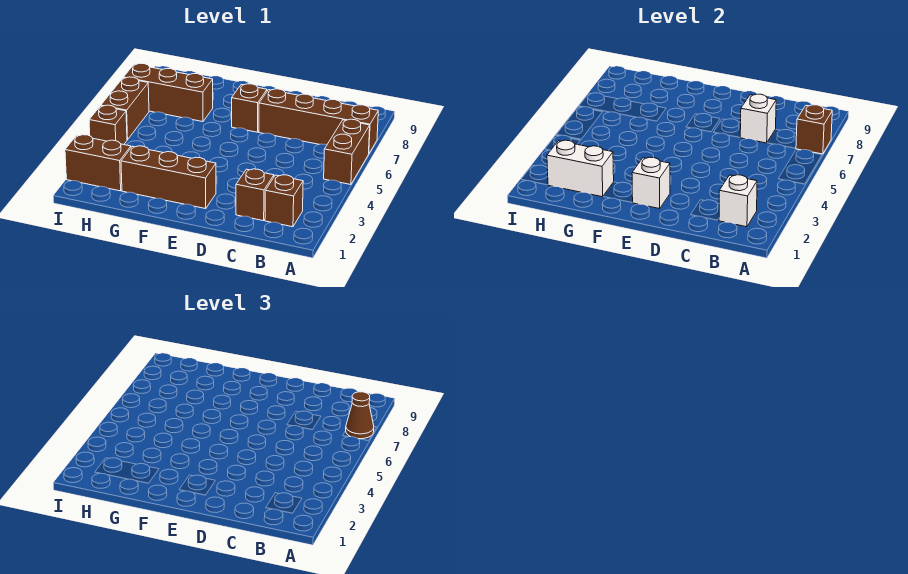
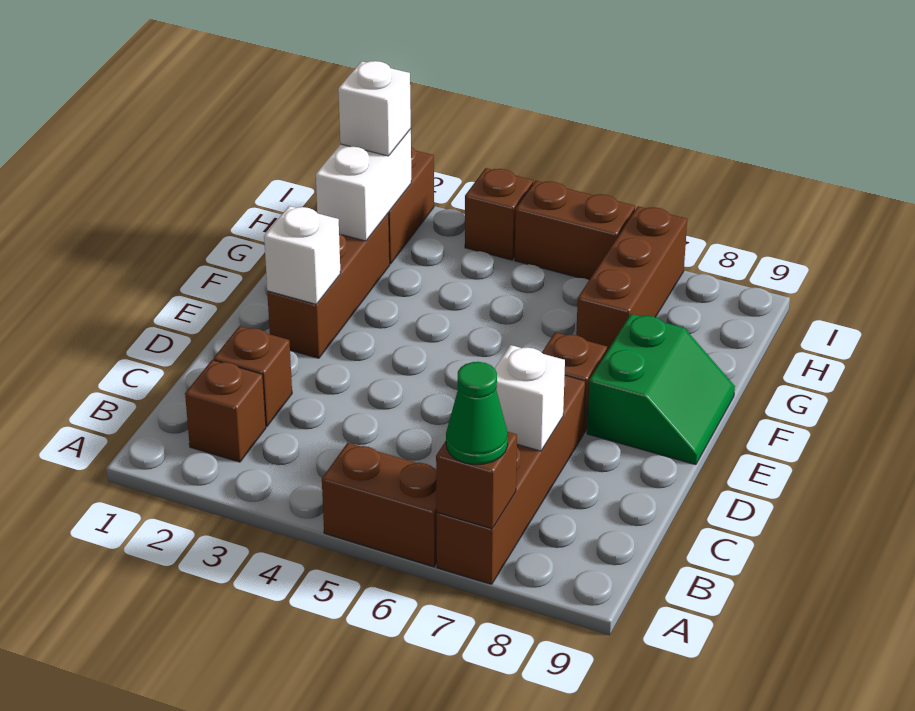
brown cone A7 level 3 -> green cone A7 level 3
white brick B2 level 2 -> white brick H2 level 3
none -> green slope E8:F9 level 1 top 8

